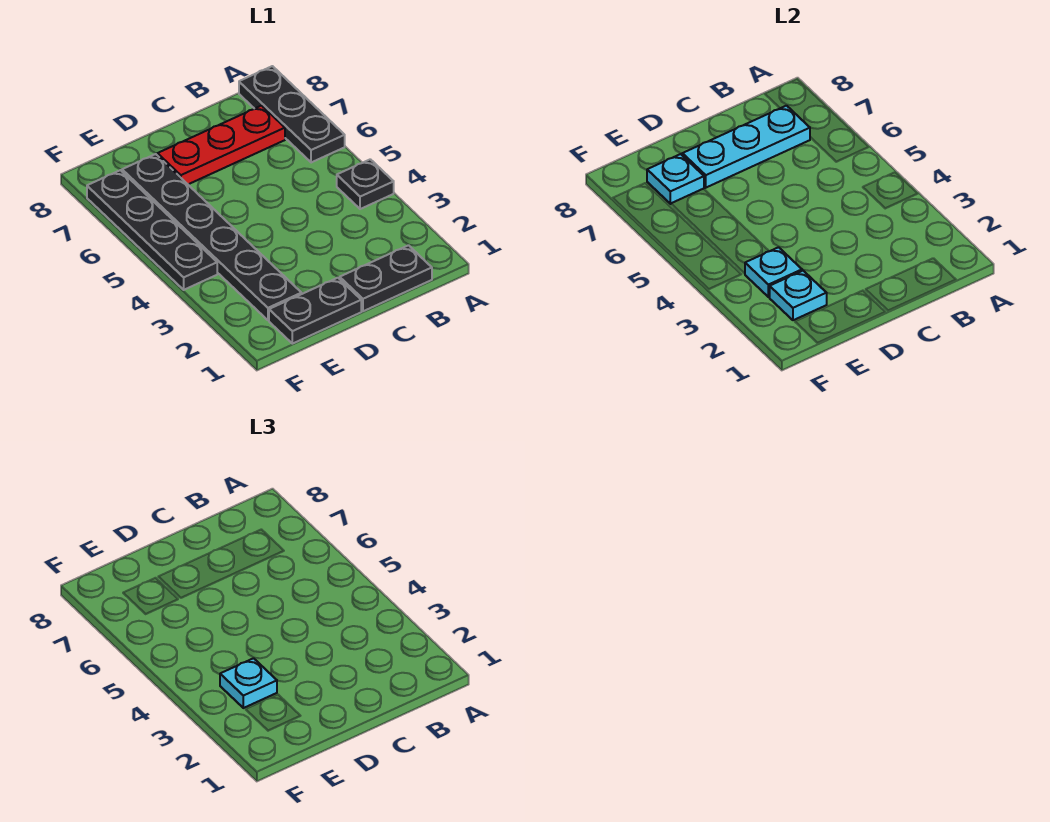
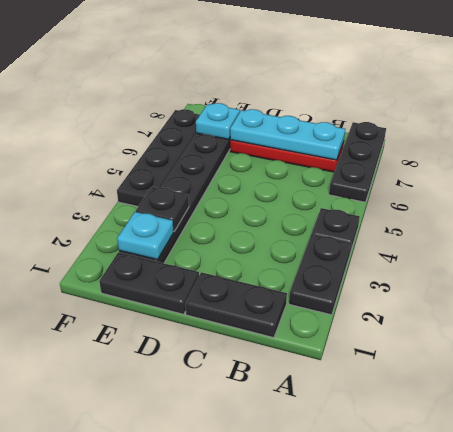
none -> black plate A2:A3 level 1
cyan plate E3 level 2 -> black plate E3 level 2
cyan plate E3 level 3 -> none

